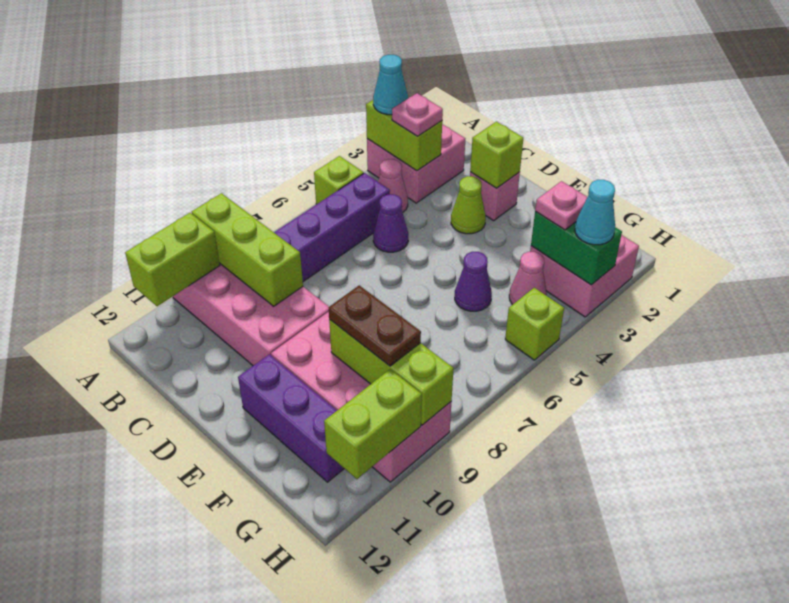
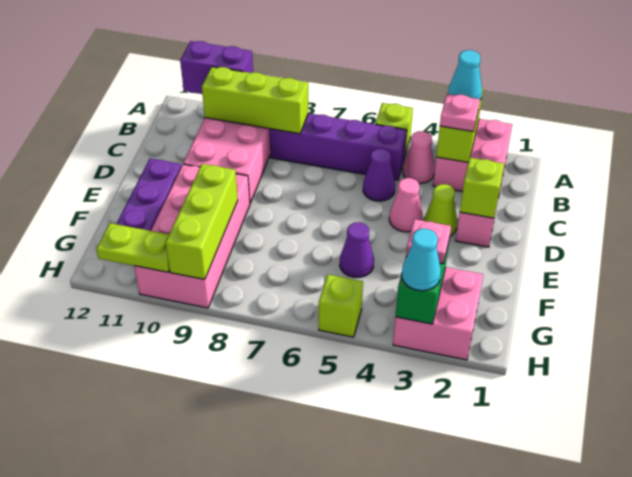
lime brick A9:C9 level 2 -> lime brick B8:B10 level 2
lime brick A10:A11 level 2 -> purple brick A10:A11 level 2
brown plate F9:G9 level 3 -> none
pink cone G4 level 1 -> pink cone D4 level 1
lime brick H10:H11 level 2 -> lime plate H10:H11 level 2

